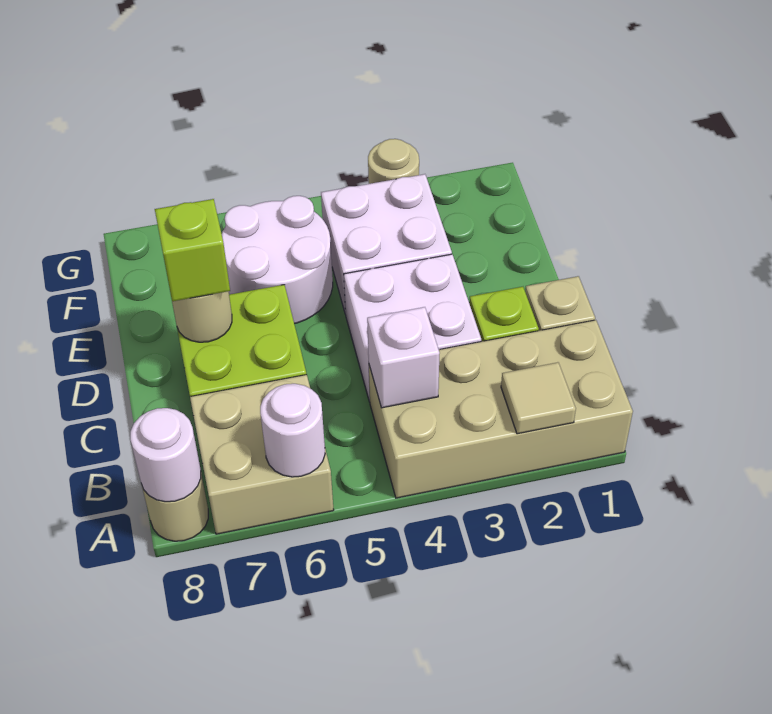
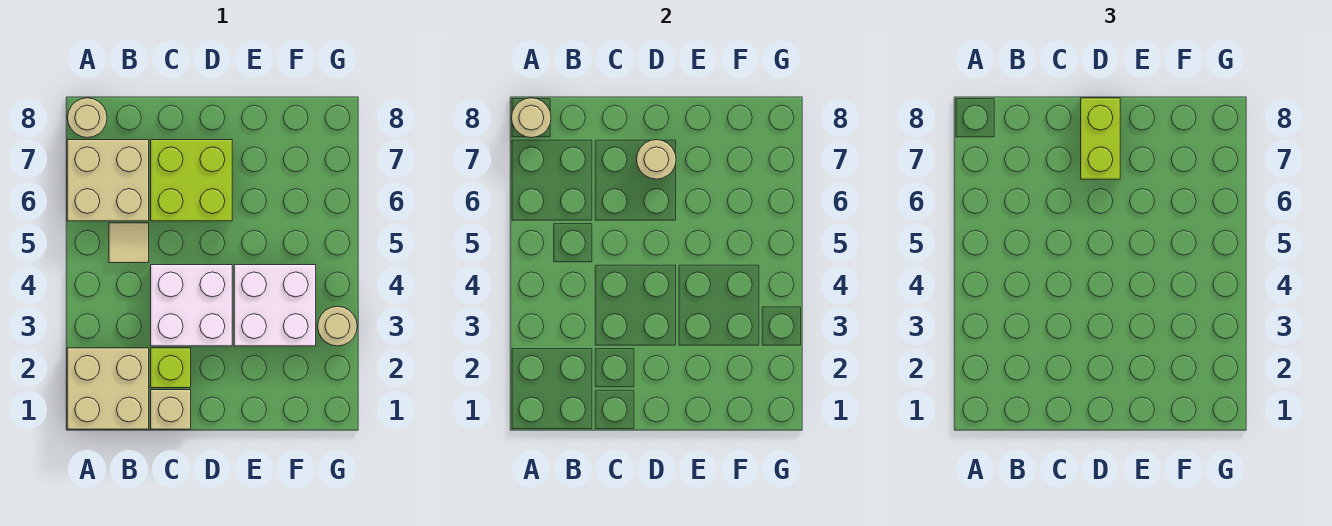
tan brick A1:B4 level 1 -> tan brick A1:B2 level 1
tan tile A2 level 2 -> tan tile B5 level 1
white round brick A6 level 2 -> none
white round brick A8 level 2 -> tan round brick A8 level 2
white brick B4 level 2 -> none
lime brick D7 level 3 -> lime brick D7:D8 level 3
white round brick E5:F6 level 1 -> none

